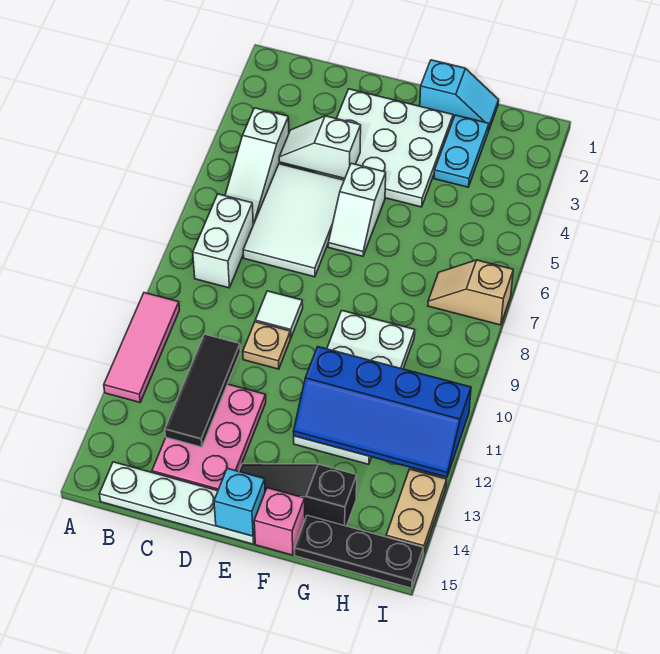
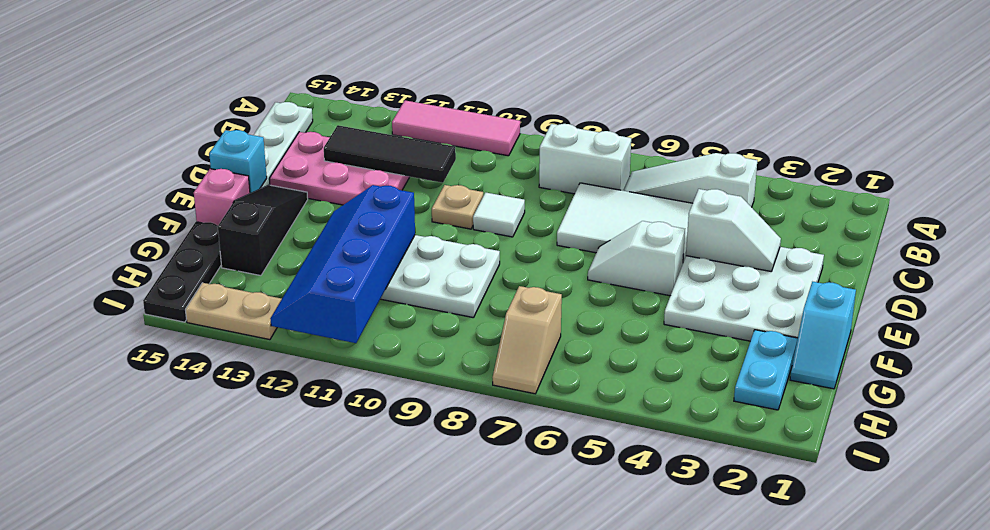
white slope C4:D4 level 2 top D -> white slope D3:D4 level 2 top 4
cyan plate G2:G3 level 1 -> cyan plate G2:H2 level 1
tan slope H7:I7 level 1 top I -> tan slope H7:I7 level 1 top H

